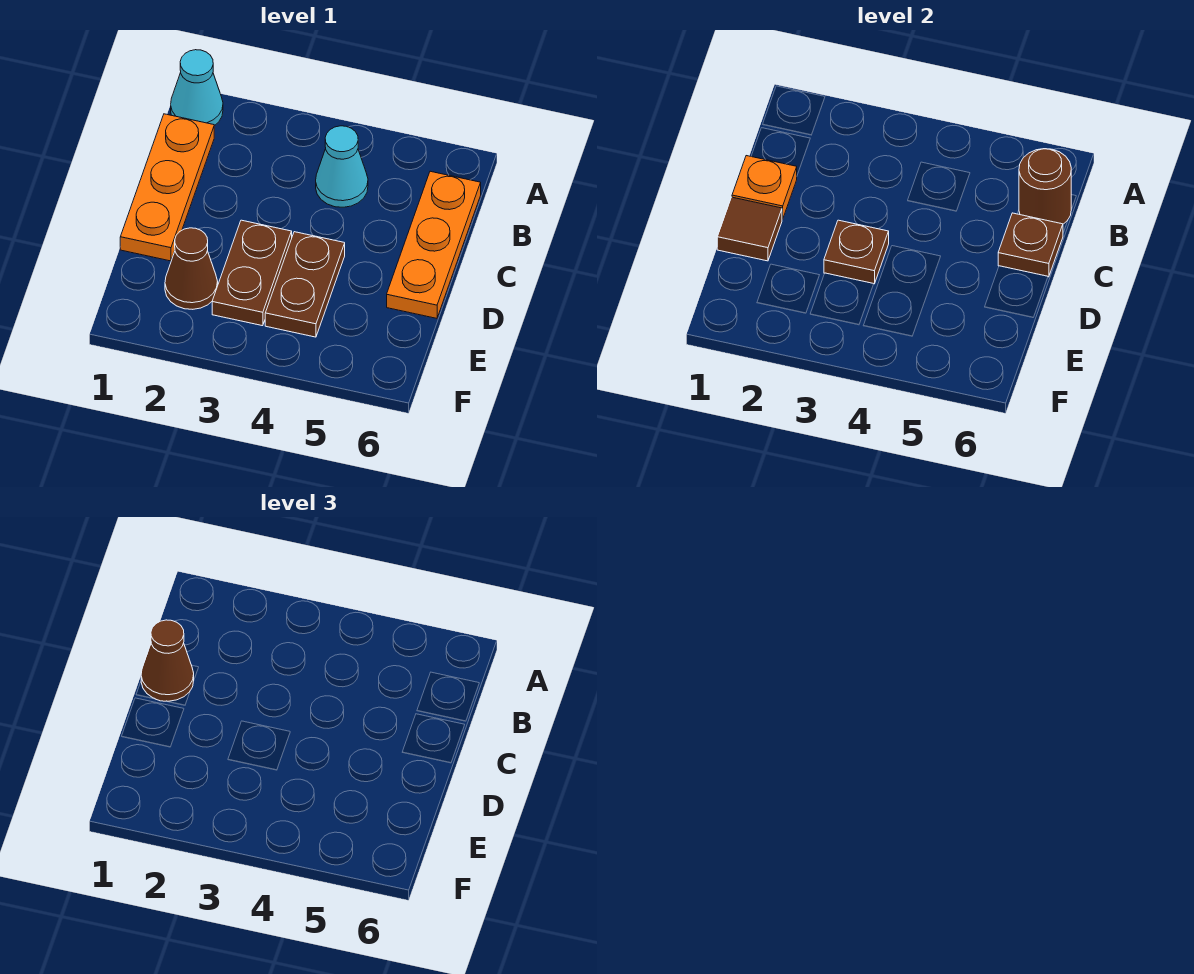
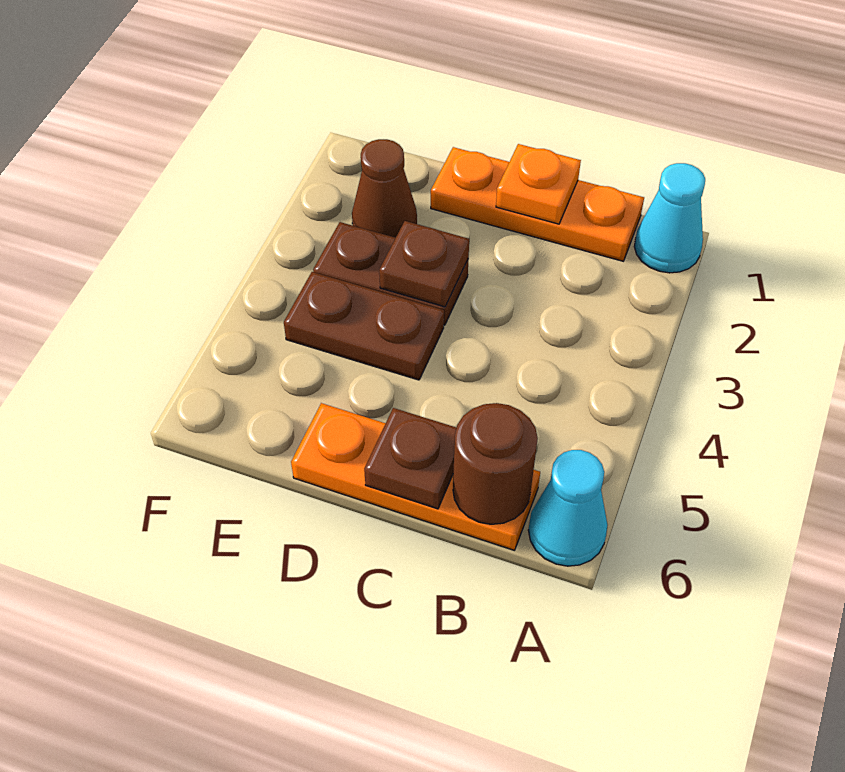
cyan cone B4 level 1 -> cyan cone A6 level 1
brown cone C1 level 3 -> none
brown tile D1 level 2 -> none

